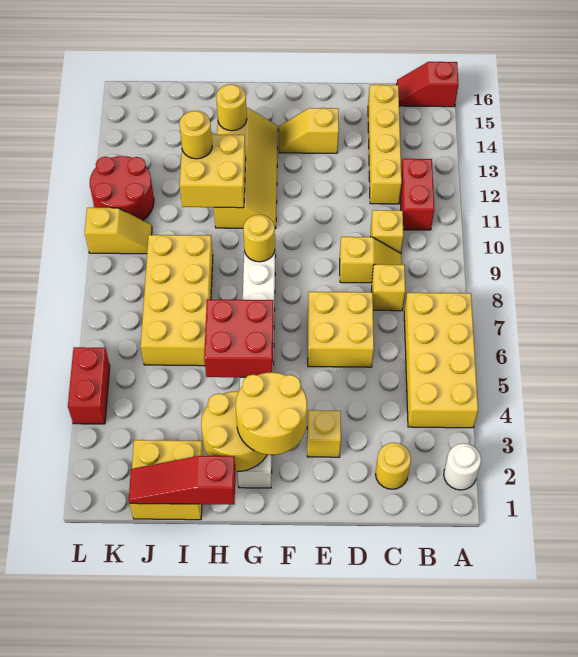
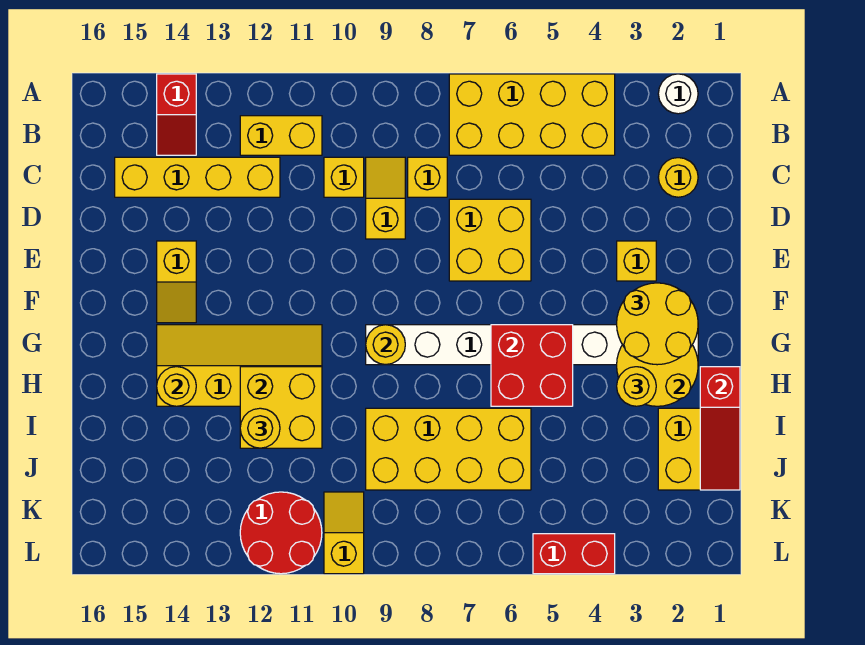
red slope A16:B16 level 1 top A -> red slope A14:B14 level 1 top A
red brick B11:B12 level 1 -> yellow brick B11:B12 level 1
none -> yellow round brick H3 level 3

